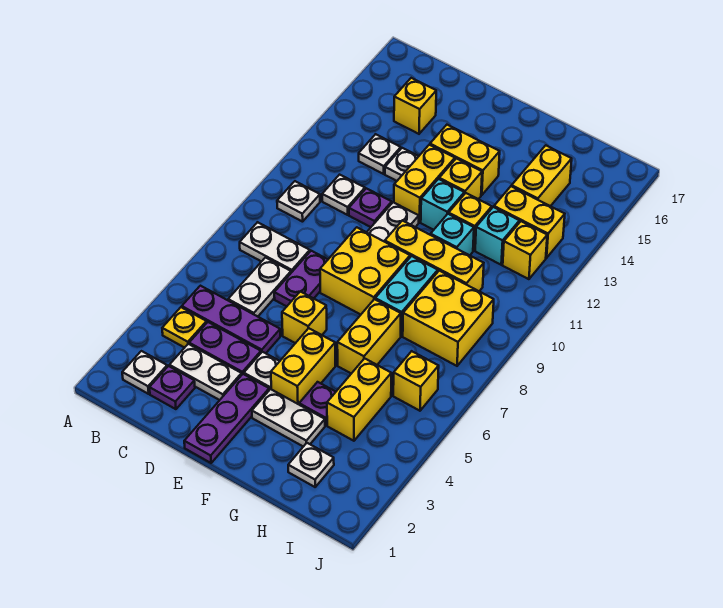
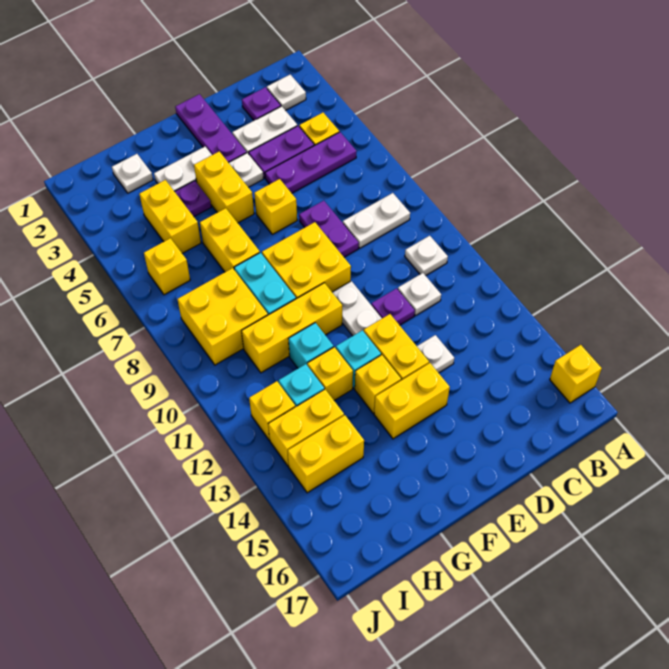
white plate C6:C7 level 1 -> none
white plate C13 level 1 -> none
yellow brick C15 level 1 -> yellow brick A16 level 1
yellow brick H14:H15 level 1 -> yellow brick H14:I14 level 1

